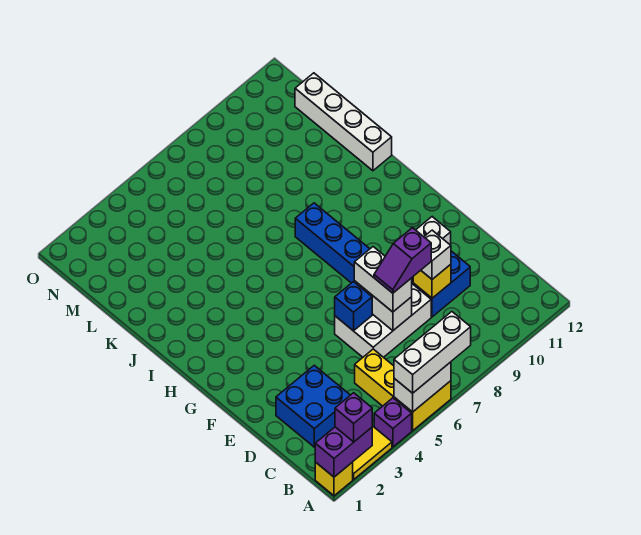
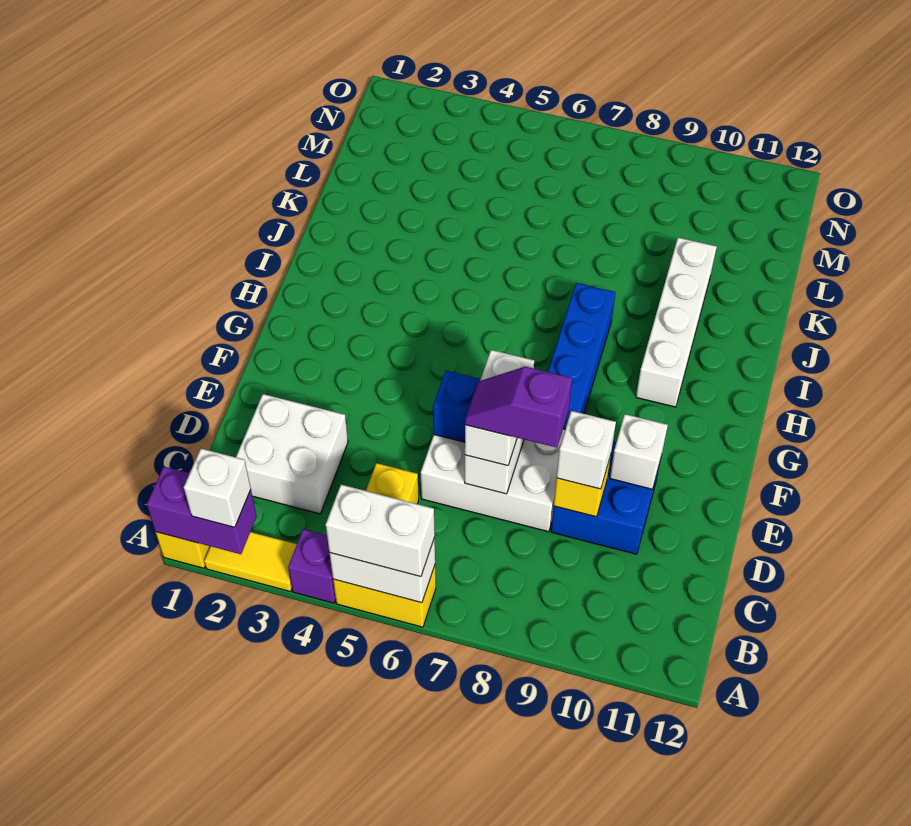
purple brick A2 level 3 -> white brick A2 level 3
white brick A5:A7 level 3 -> white brick A5:A6 level 3
blue brick C2:D3 level 1 -> white brick C2:D3 level 1
white brick J12:M12 level 1 -> white brick H10:K10 level 1

